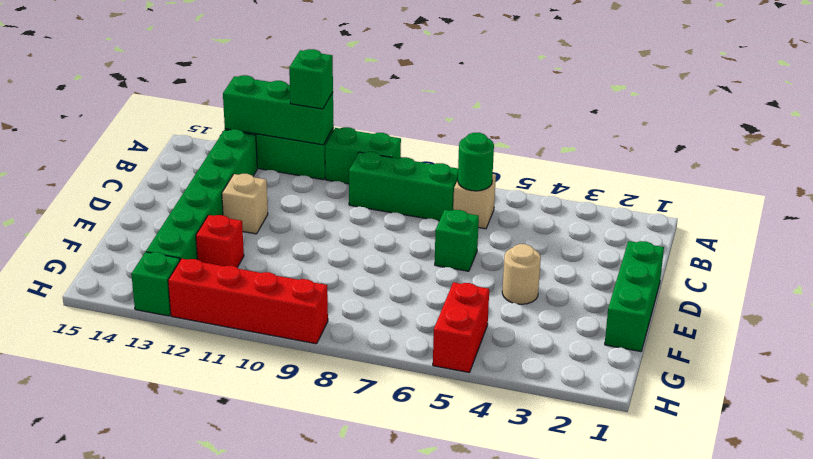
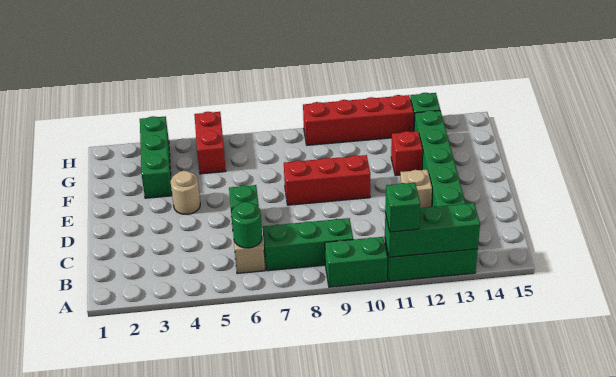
green brick D1:F1 level 1 -> green brick F3:H3 level 1
none -> red brick E8:E10 level 1

